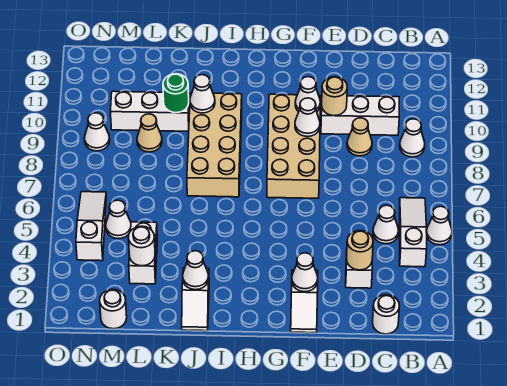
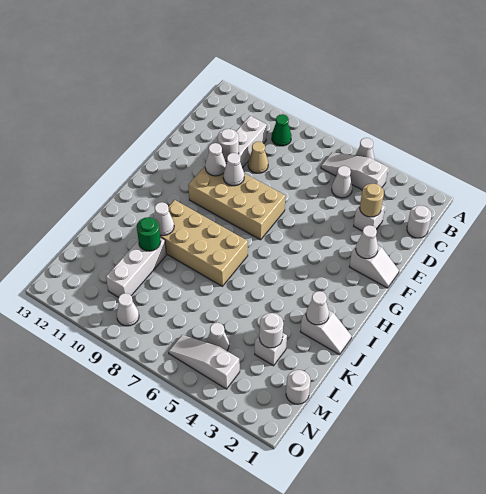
white cone B9 level 1 -> green cone B9 level 1
tan round brick E10 level 2 -> white round brick E10 level 2
white brick L3:L4 level 1 -> white brick L3 level 1
tan cone L9 level 1 -> none

